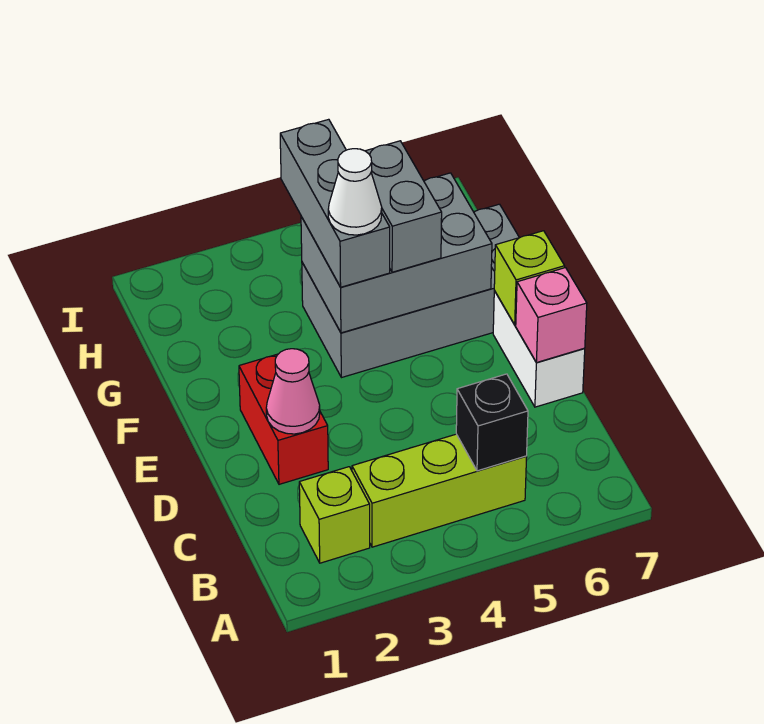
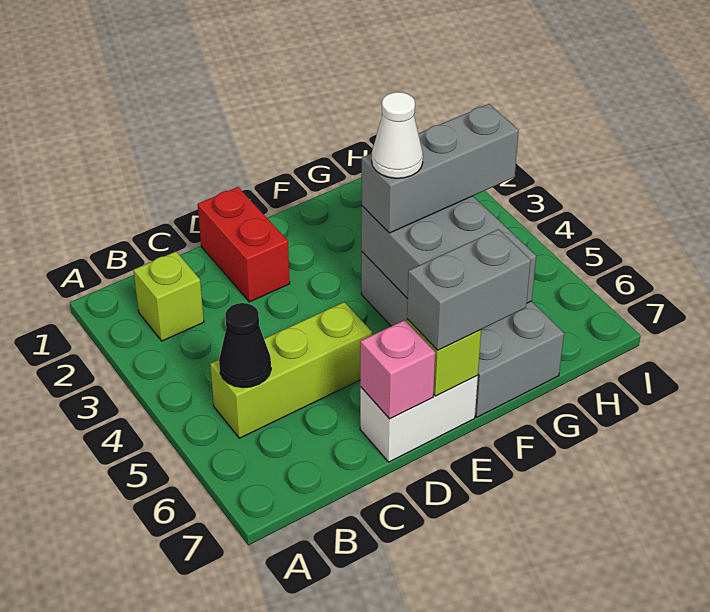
lime brick B3:B5 level 1 -> lime brick B5:D5 level 1
black brick B5 level 2 -> black cone B5 level 2
red brick D2:E2 level 1 -> red brick D1:D2 level 1
pink cone D2 level 2 -> none
grey brick F5:G5 level 3 -> grey brick E7:F7 level 3

